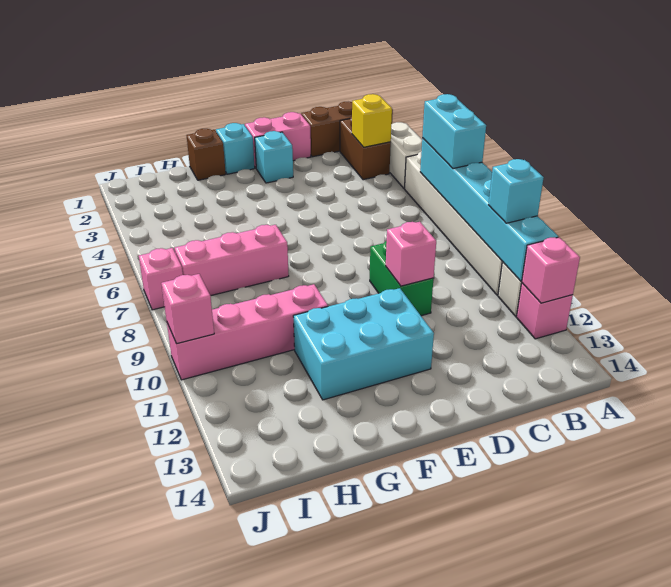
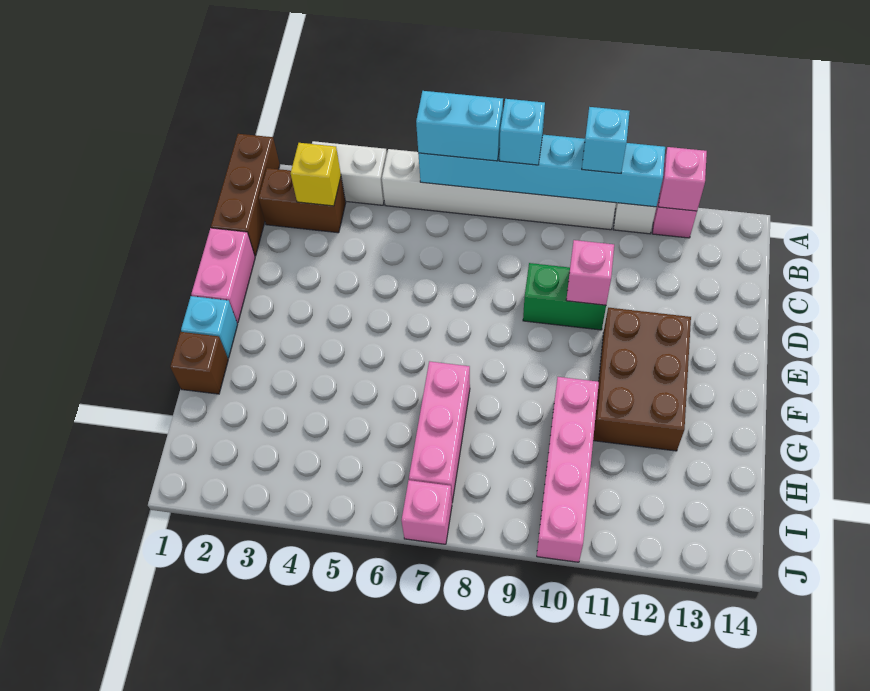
cyan brick E2 level 1 -> cyan brick A8 level 3
cyan brick E11:G12 level 1 -> brown brick E11:G12 level 1
pink brick J10 level 2 -> none

